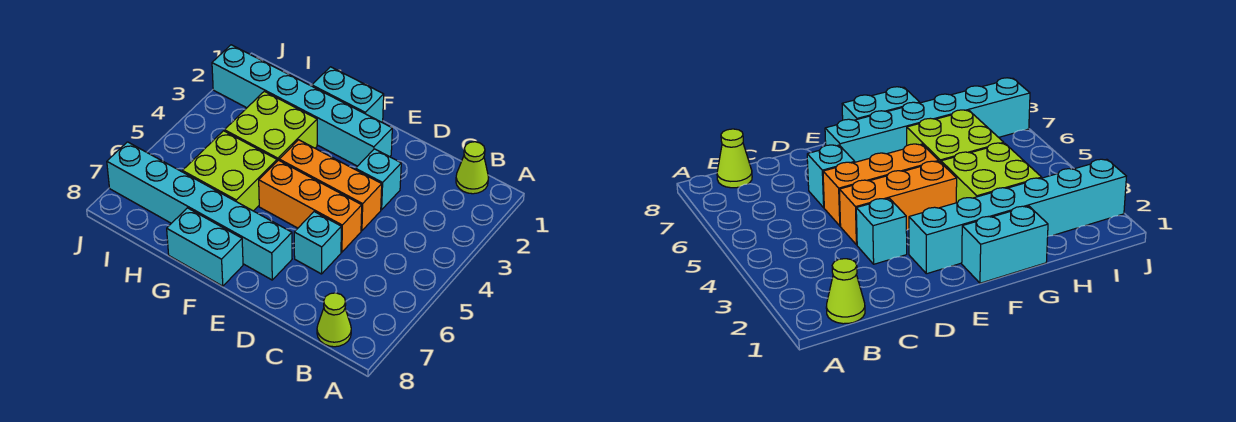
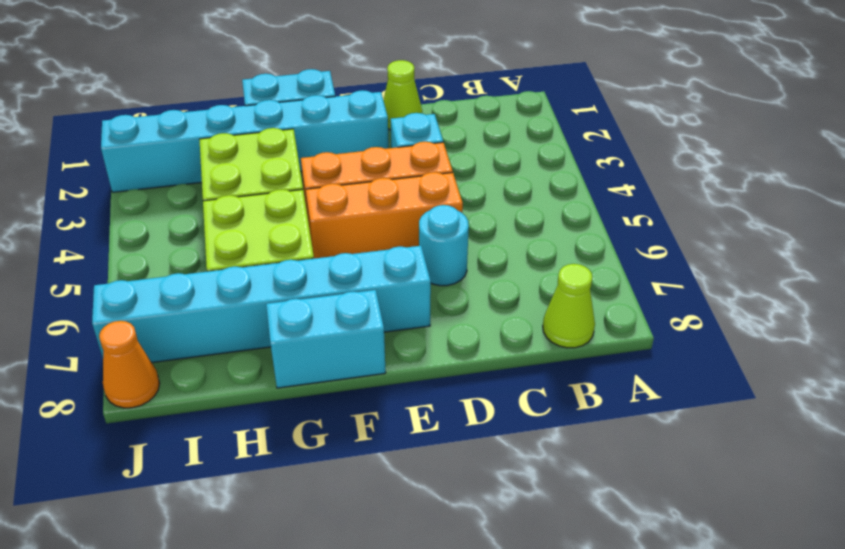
lime cone B1 level 1 -> lime cone D1 level 1
cyan brick D6 level 1 -> cyan round brick D6 level 1
none -> orange cone J8 level 1

